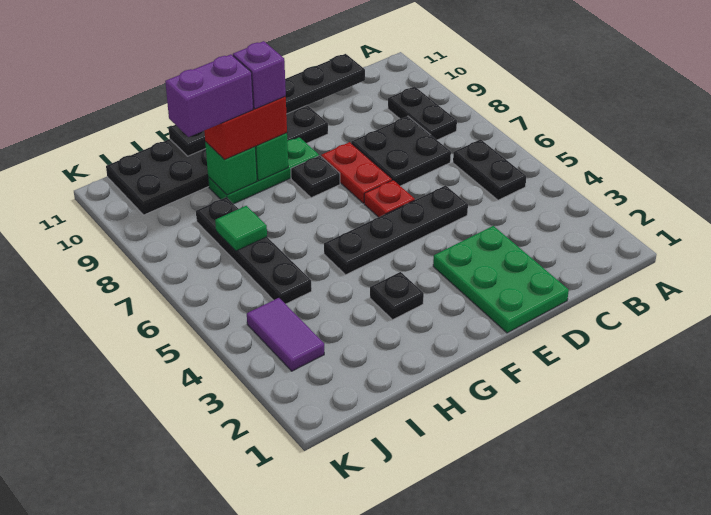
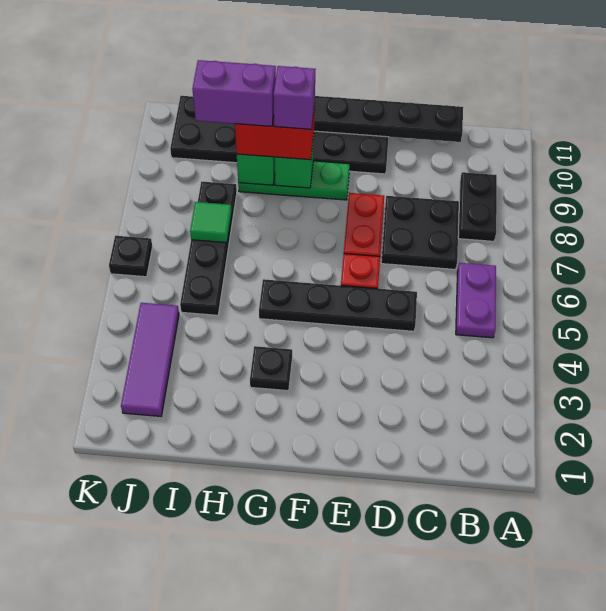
black plate B5:B6 level 1 -> purple plate B5:B6 level 1
green plate D1:E3 level 1 -> none
black plate F8 level 1 -> black plate K6 level 1
purple tile J3:J4 level 1 -> purple tile J2:J4 level 1

